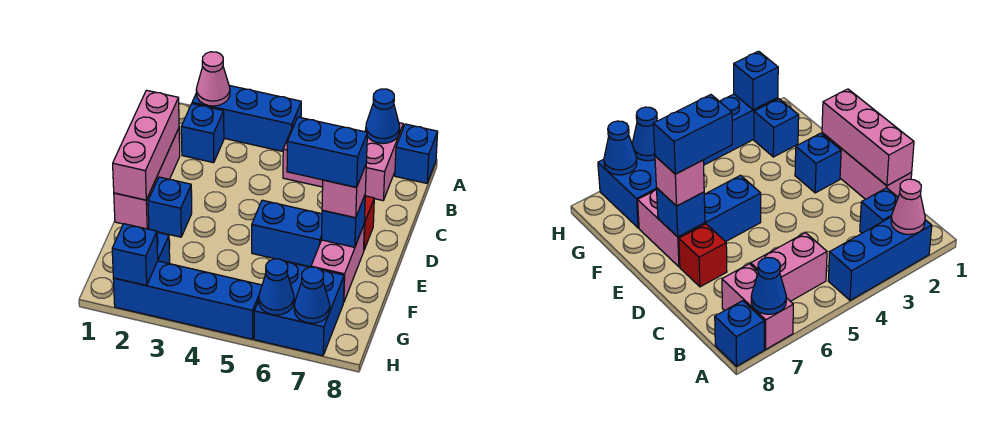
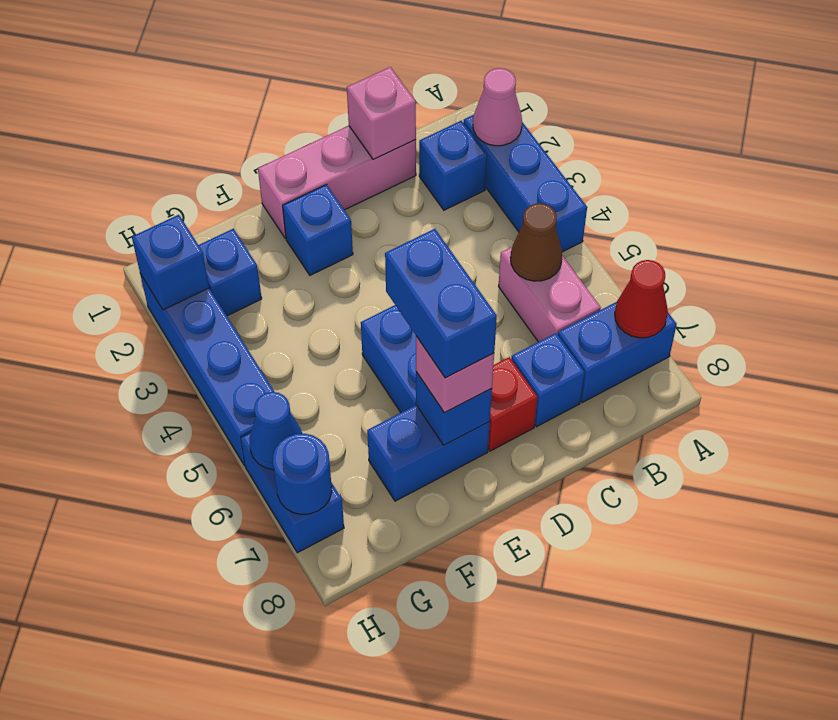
pink brick A7:B7 level 1 -> blue brick A7:B7 level 1
blue cone A7 level 2 -> red cone A7 level 2
blue brick A8 level 1 -> blue brick C7 level 1
none -> brown cone B5 level 2
pink brick C1:E1 level 2 -> pink brick C1 level 2
pink brick E7:F7 level 1 -> blue brick E7:F7 level 1
blue brick G6:H7 level 1 -> blue brick H6:H7 level 1
blue cone H7 level 2 -> blue round brick H7 level 2

